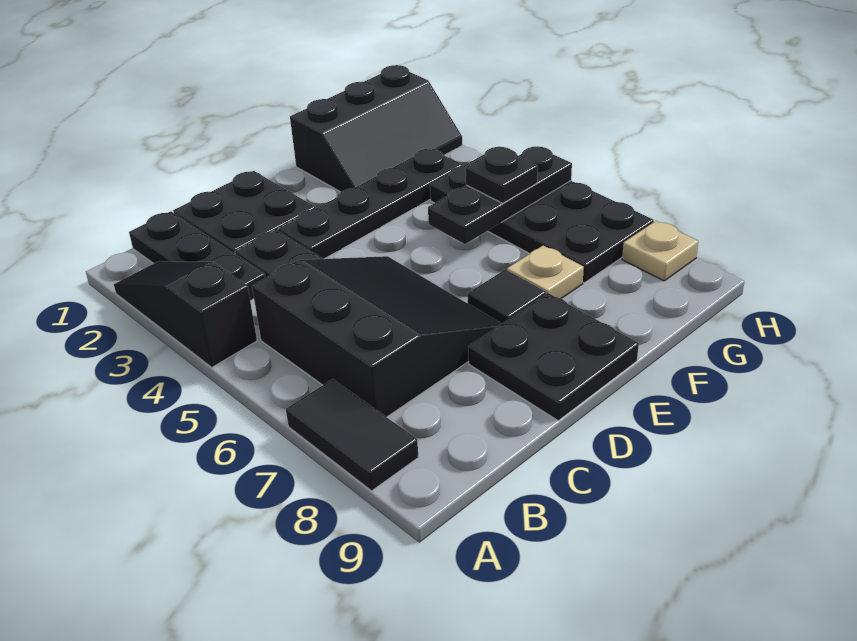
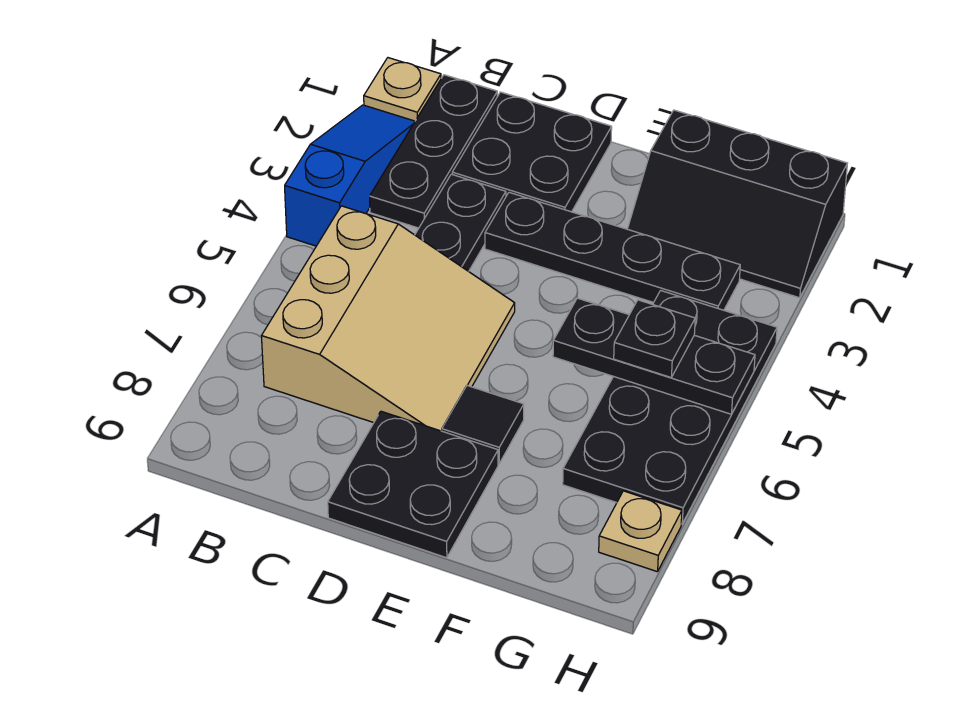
black slope A2:A4 level 1 top 4 -> blue slope A2:A4 level 1 top 4
black tile A7:A8 level 1 -> none
black slope B5:D7 level 1 top B -> tan slope B5:D7 level 1 top B
tan plate F7 level 1 -> tan plate A1 level 1

